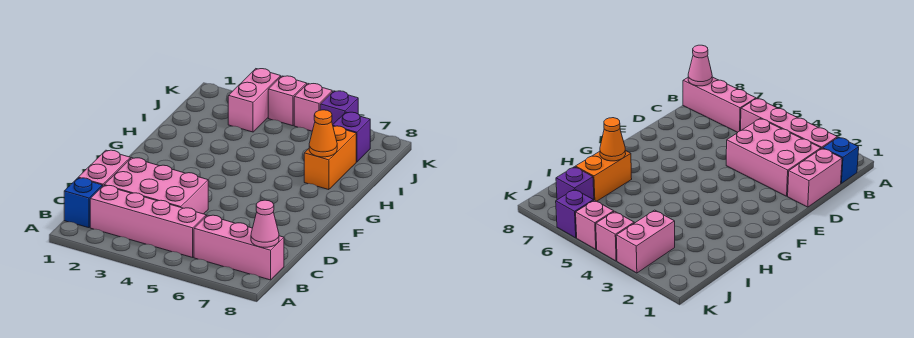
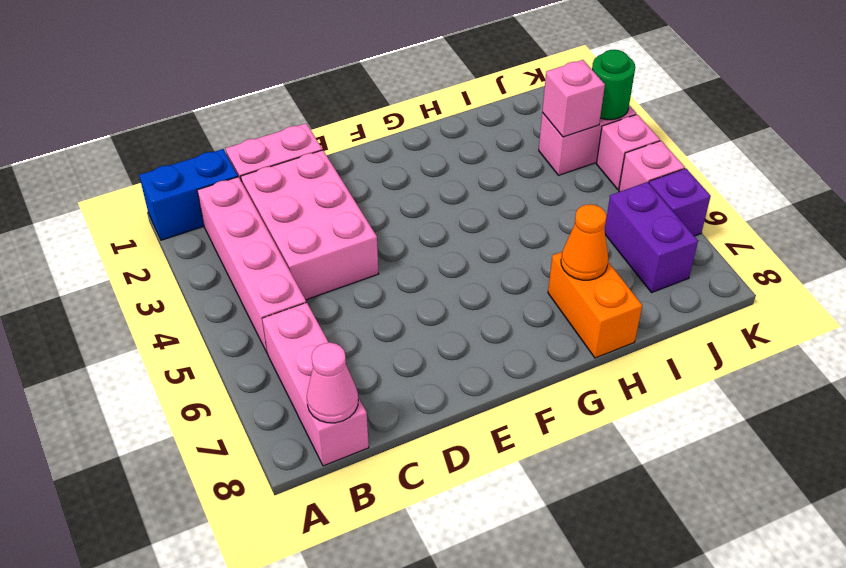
blue brick B1 level 1 -> blue brick A1:B1 level 1
orange brick H7:I7 level 1 -> orange brick H7:H8 level 1
none -> pink brick J3 level 2
purple brick J7 level 1 -> purple brick J6:J7 level 1
none -> green round brick K3 level 2

